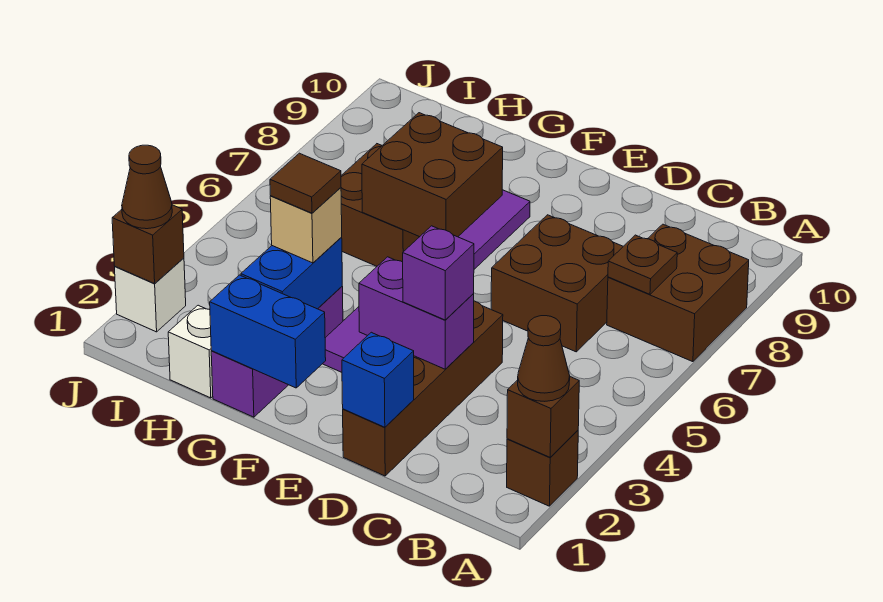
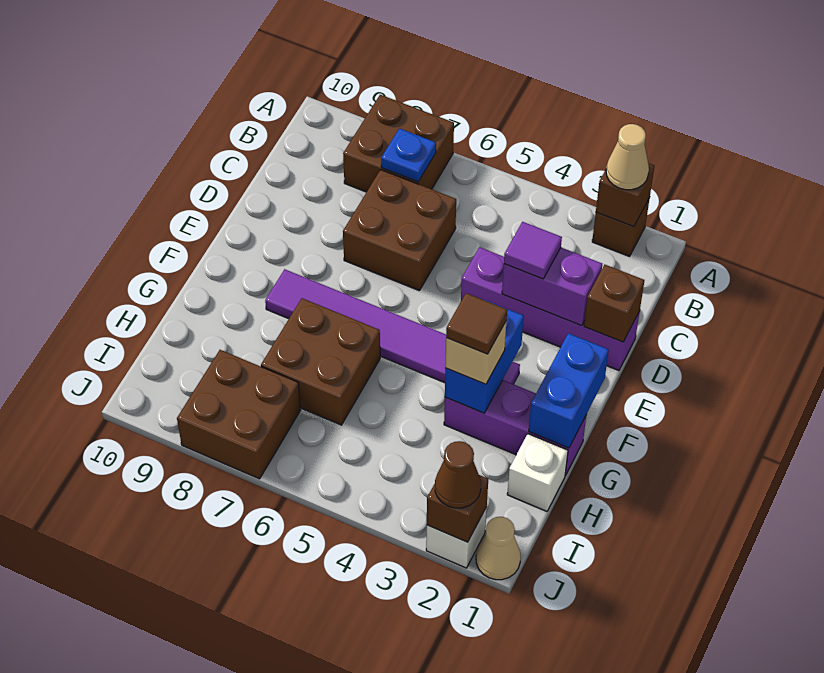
brown cone A2 level 3 -> tan cone A2 level 3
brown plate B7 level 2 -> blue plate B7 level 2
brown brick D1:D4 level 1 -> purple brick D1:D4 level 1
blue brick D1 level 2 -> brown brick D1 level 2
purple brick D3:E3 level 2 -> purple brick D2:D3 level 2
purple brick D3 level 3 -> purple tile D3 level 3
brown brick F6:G7 level 2 -> brown brick I7:J8 level 1
blue brick G2:G3 level 2 -> blue brick F3:G3 level 2
none -> tan cone J1 level 1

